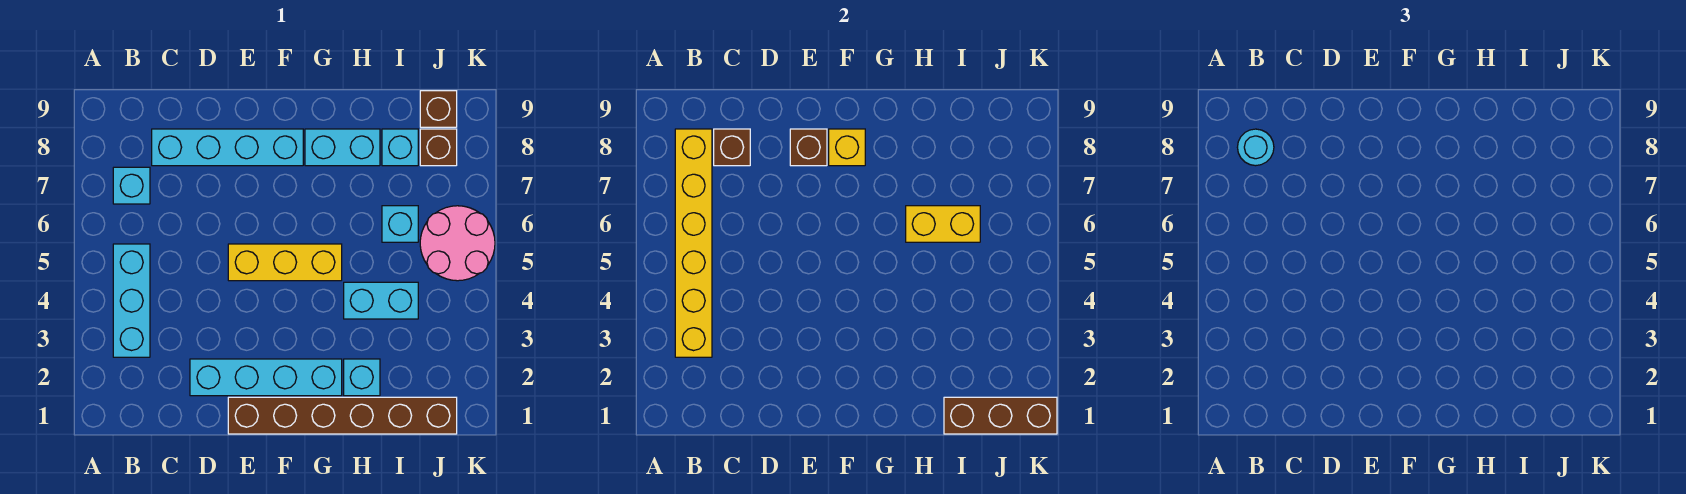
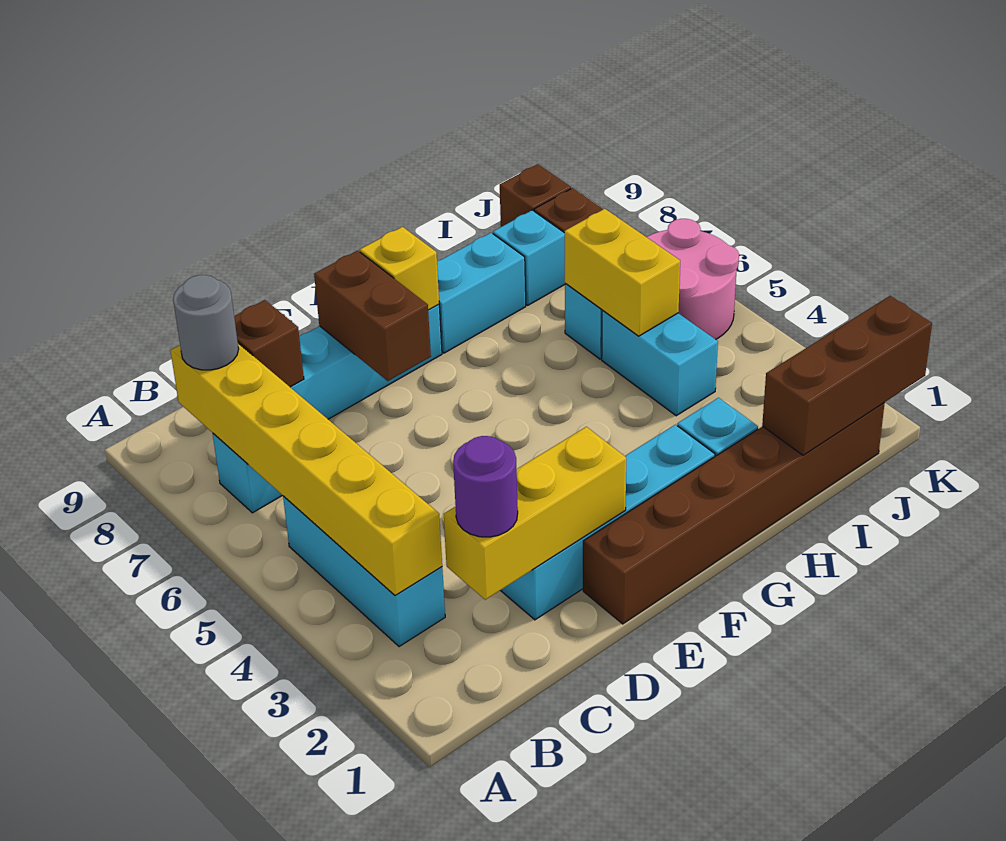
cyan round brick B8 level 3 -> grey round brick B8 level 3
none -> purple round brick C2 level 3
yellow brick E5:G5 level 1 -> yellow brick C2:E2 level 2
brown brick E8 level 2 -> brown brick E7:E8 level 2
cyan brick H4:I4 level 1 -> cyan brick I4:I5 level 1
yellow brick H6:I6 level 2 -> yellow brick I5:I6 level 2

